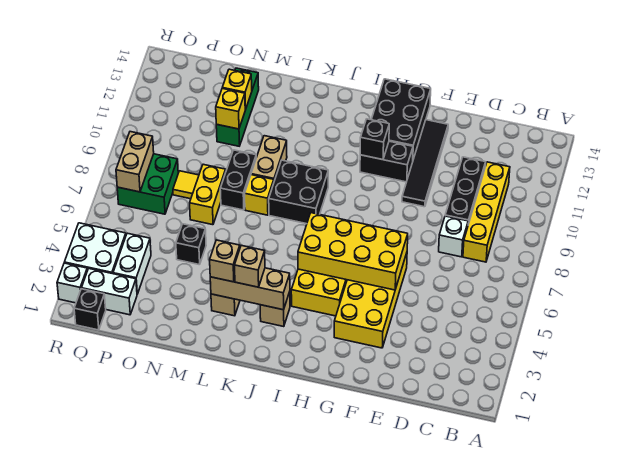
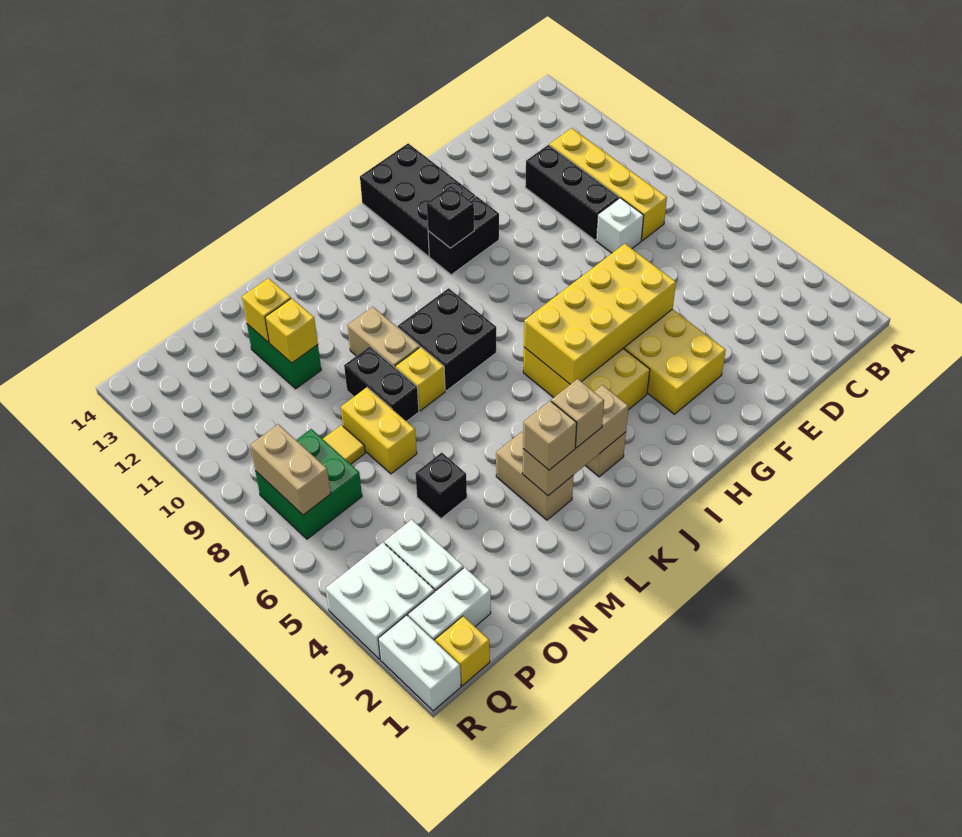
black tile F10:F13 level 1 -> none
green brick N11:N13 level 1 -> green brick N11:N12 level 1
black brick Q1 level 1 -> yellow brick Q1 level 1
white brick R2 level 1 -> white brick R1:R2 level 1

